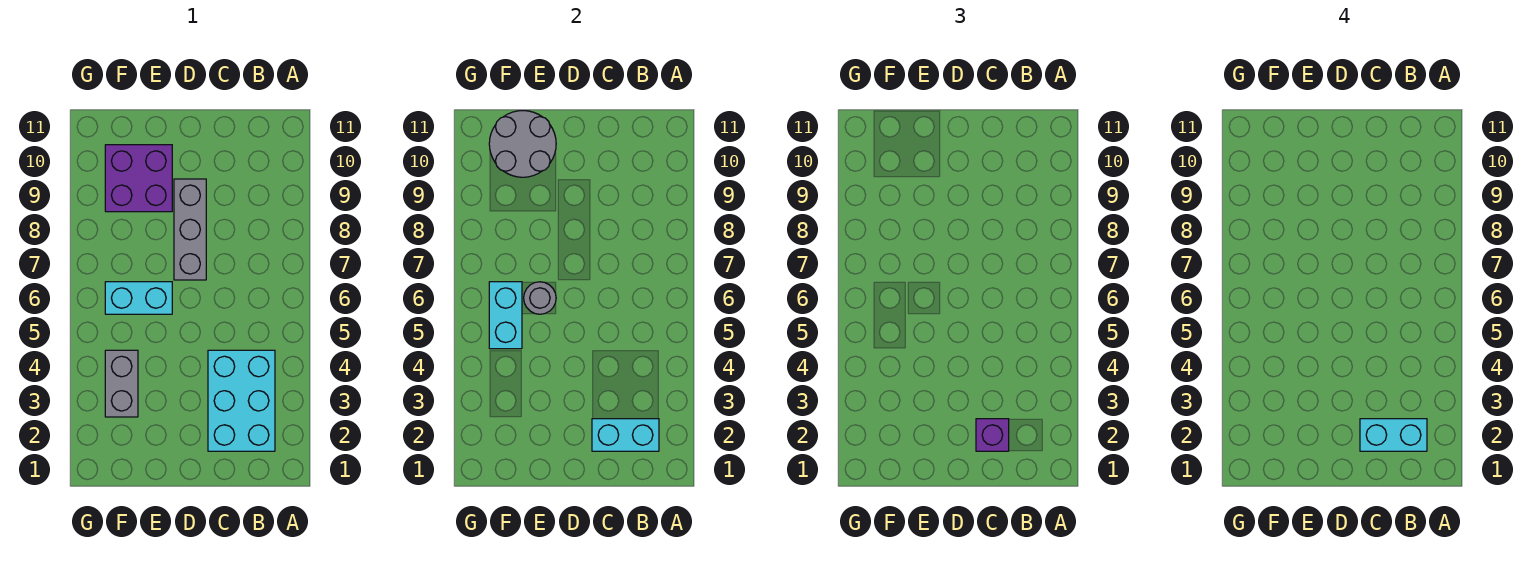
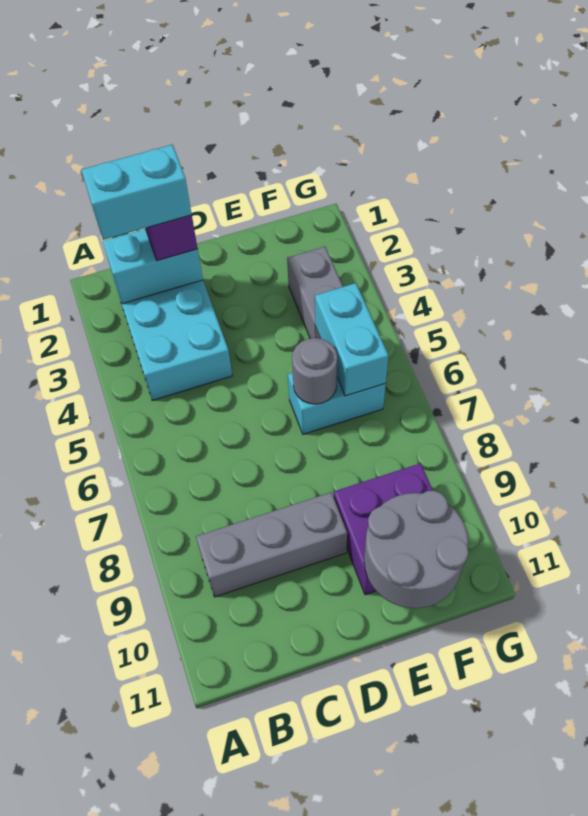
grey brick D7:D9 level 1 -> grey brick B9:D9 level 1

